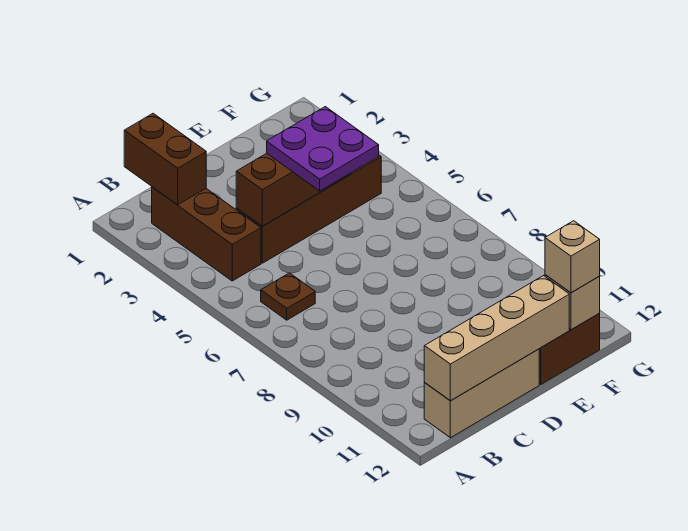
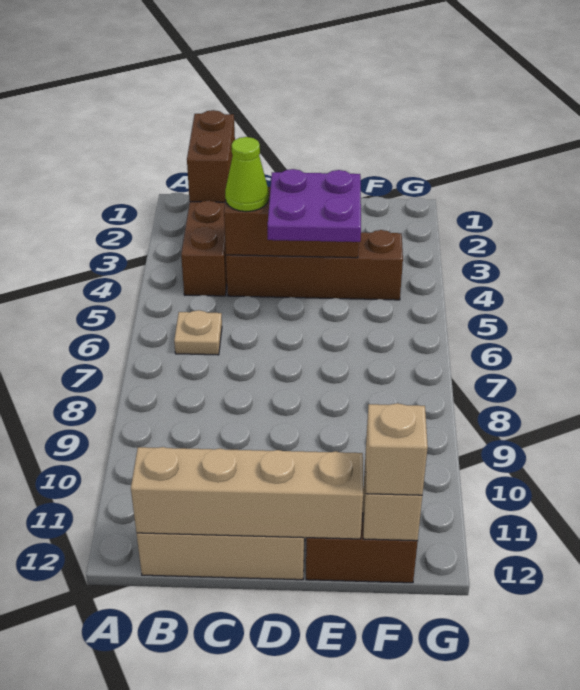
brown plate B6 level 1 -> tan plate B6 level 1
none -> lime cone C4 level 3

